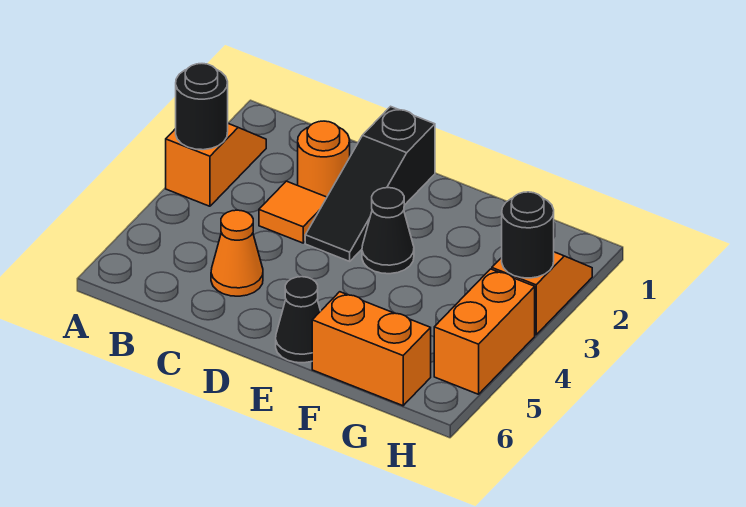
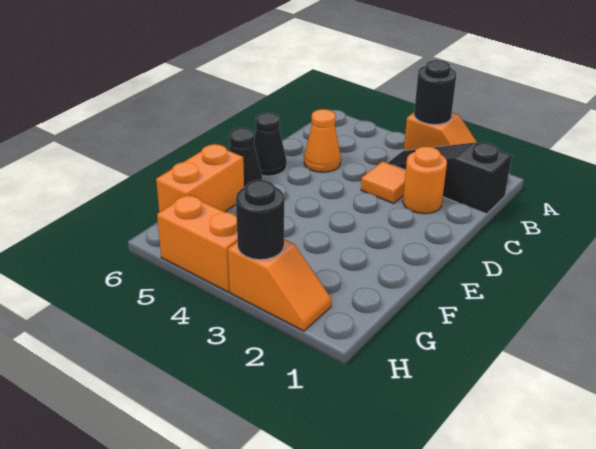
black slope D1:D3 level 1 top 1 -> black slope B1:B3 level 1 top 1
black cone E3 level 1 -> black cone D6 level 1

